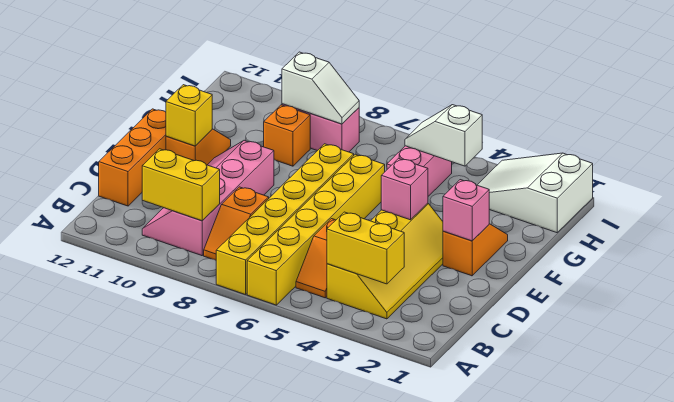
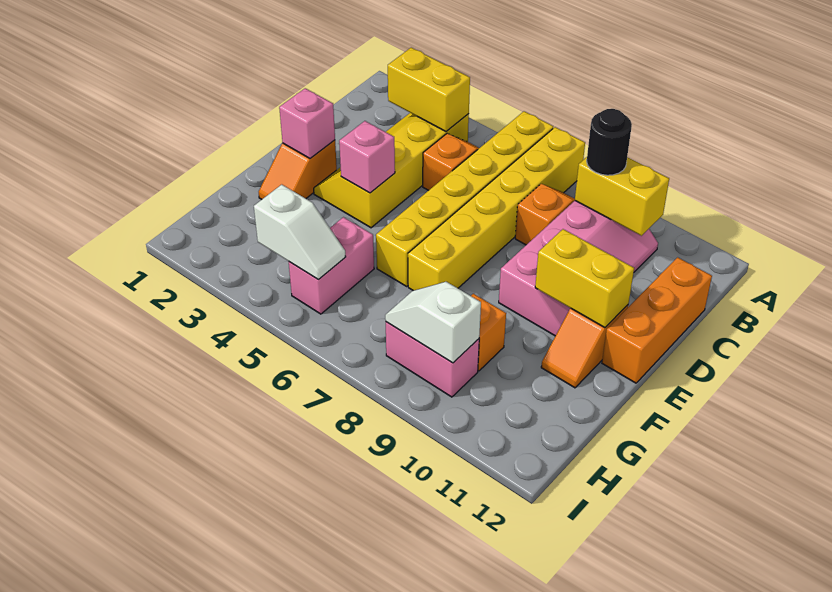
none -> black round brick B9 level 3
yellow brick E11 level 2 -> yellow brick E10:E11 level 2
white slope H1:I3 level 1 top 1 -> none

